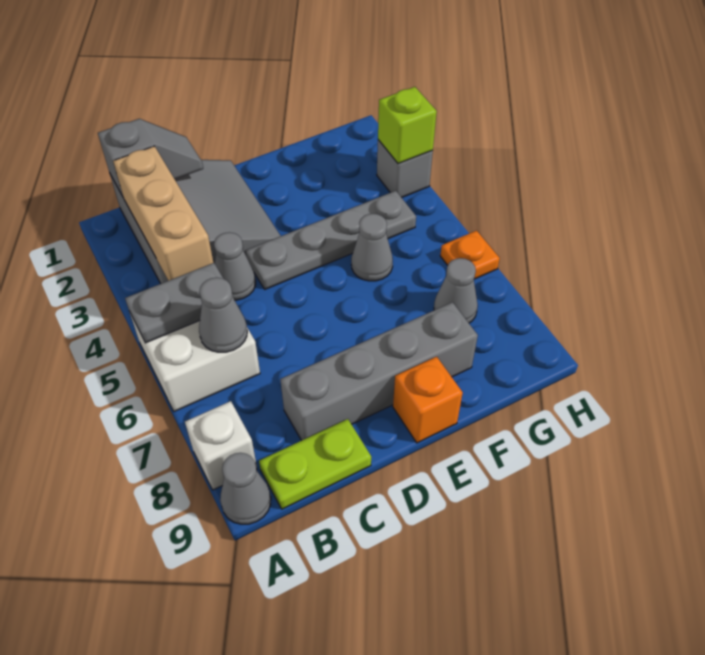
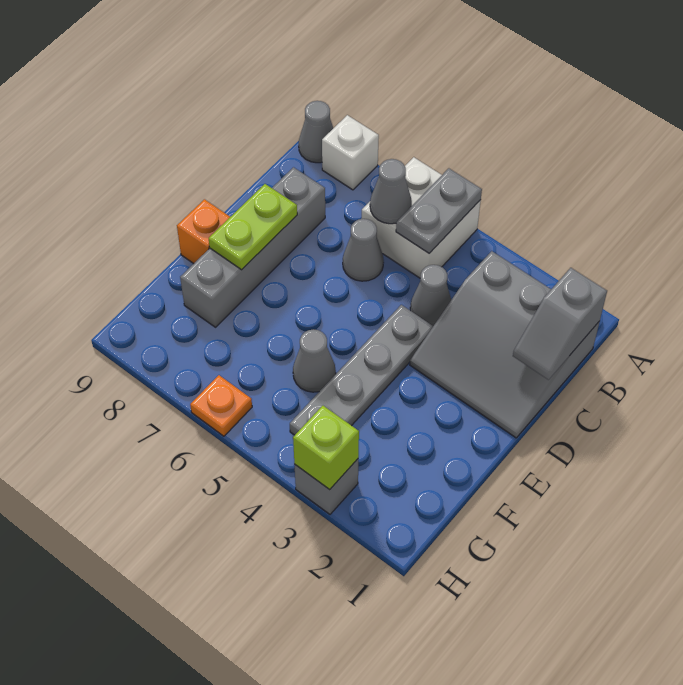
tan brick B2:B4 level 2 -> none
lime plate B9:C9 level 1 -> lime plate D8:E8 level 2
grey cone G7 level 1 -> grey cone C6 level 1

